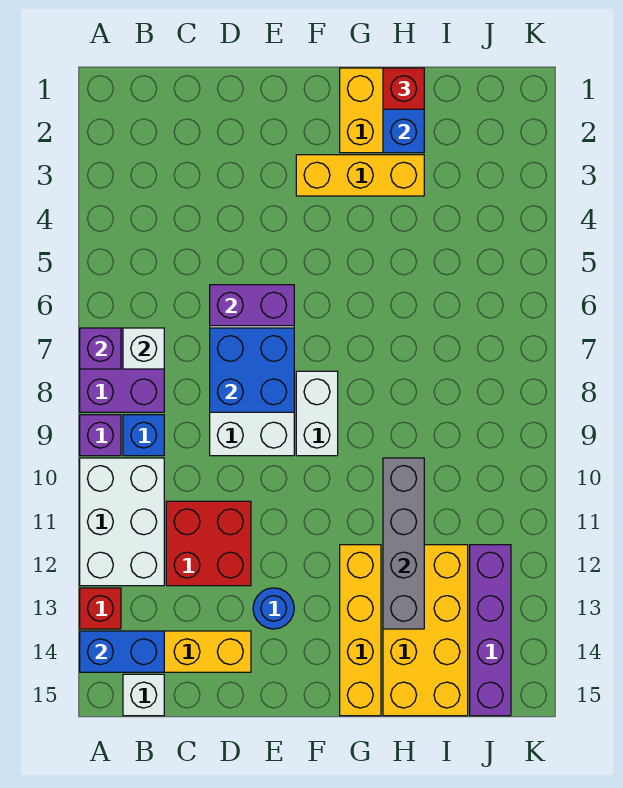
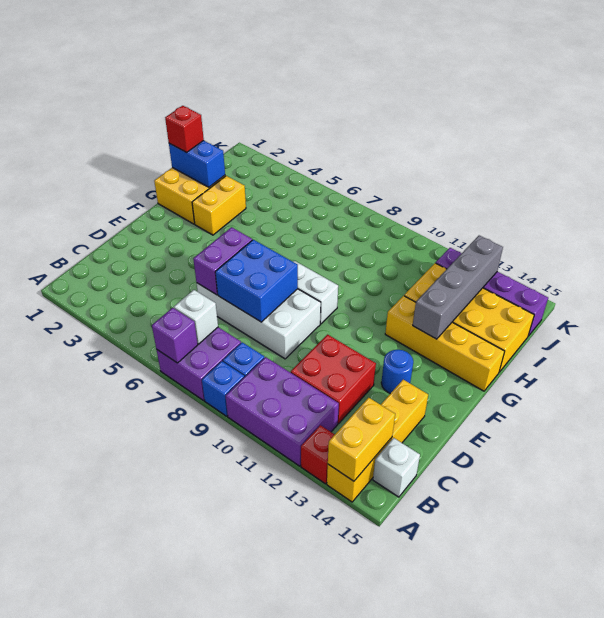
purple brick A9 level 1 -> blue brick A9 level 1
white brick A10:B12 level 1 -> purple brick A10:B12 level 1
blue brick A14:B14 level 2 -> yellow brick A14:B14 level 2
yellow brick F3:H3 level 1 -> yellow brick G3:H3 level 1
grey brick H10:H13 level 2 -> grey brick G13:J13 level 2

